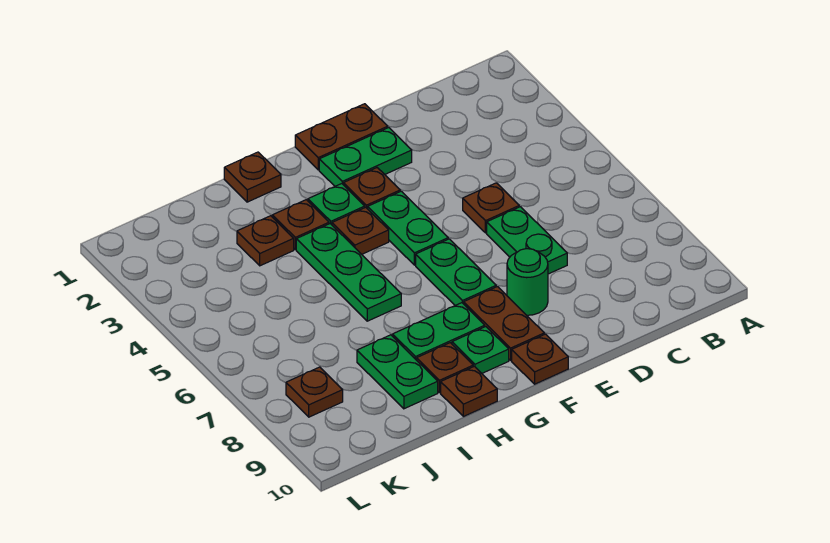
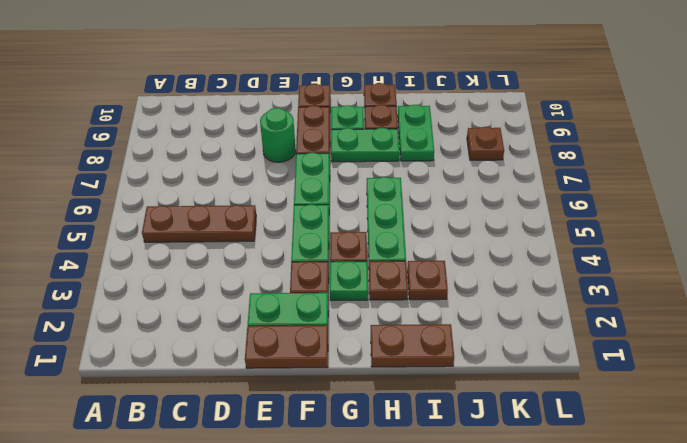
brown plate D5 level 1 -> brown plate B5:D5 level 1
green plate D6:D7 level 1 -> none
brown plate H1 level 1 -> brown plate H1:I1 level 1

